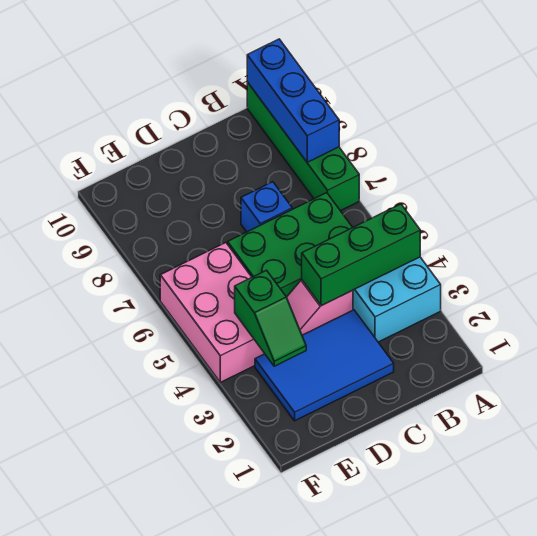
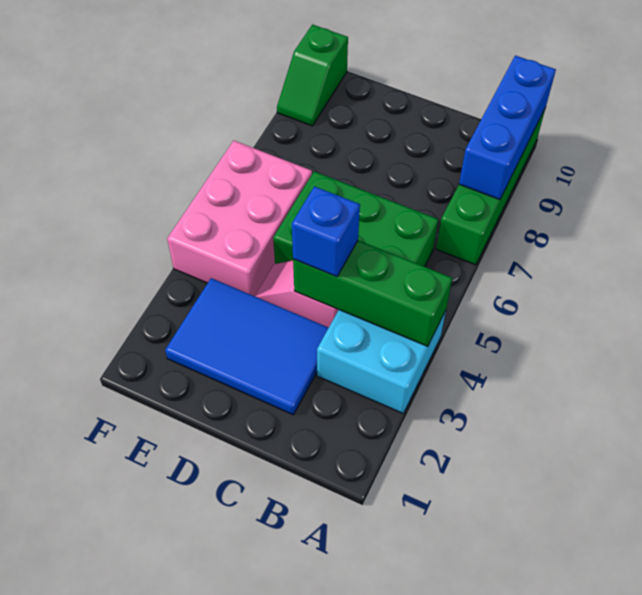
blue brick C7 level 1 -> blue brick C4 level 3
green slope E3:E4 level 2 top 4 -> green slope F9:F10 level 1 top 10

